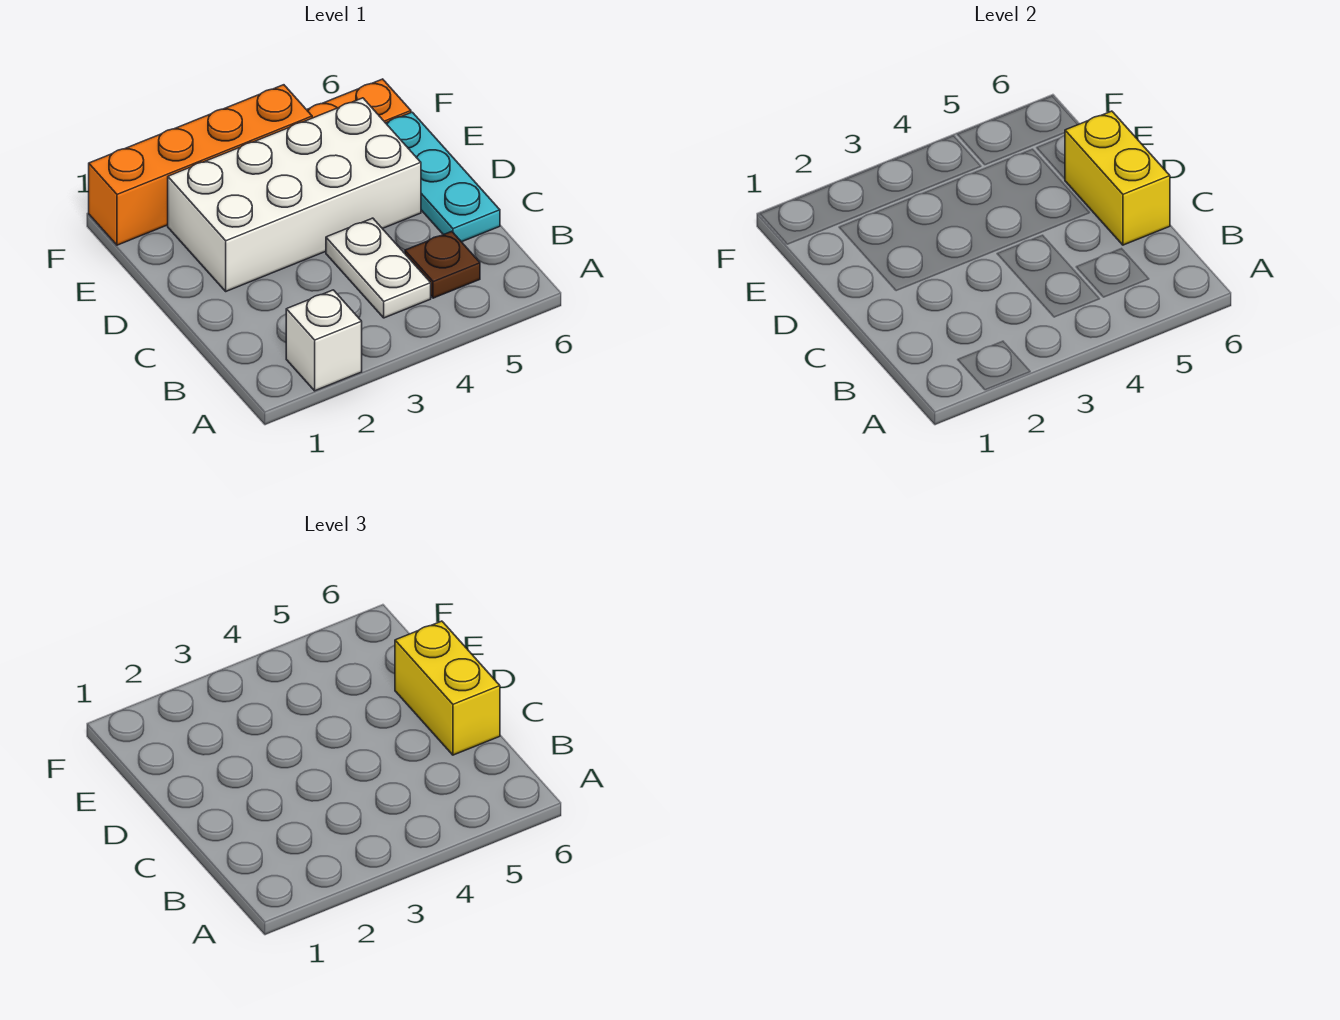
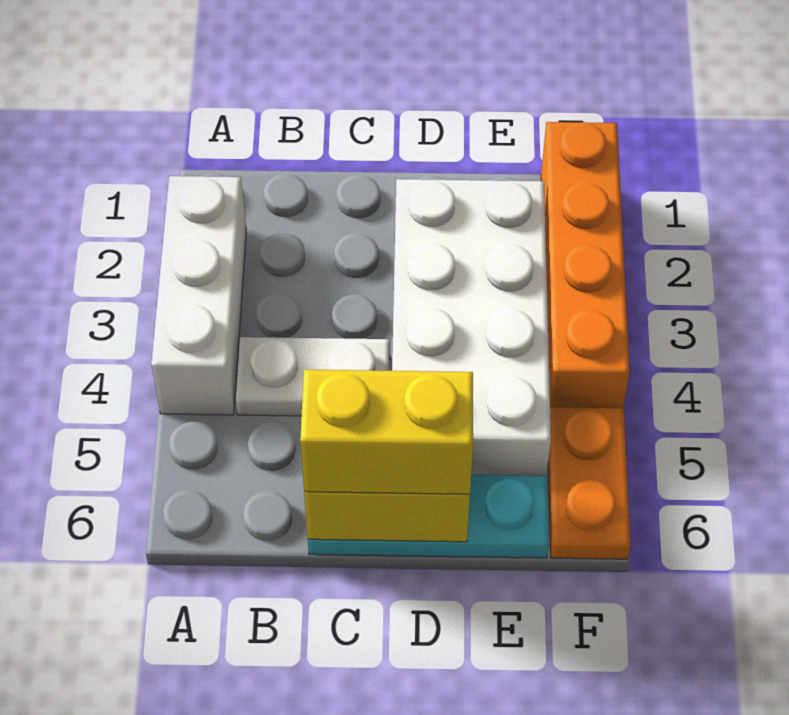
white brick A2 level 1 -> white brick A2:A4 level 1
brown plate B5 level 1 -> none

